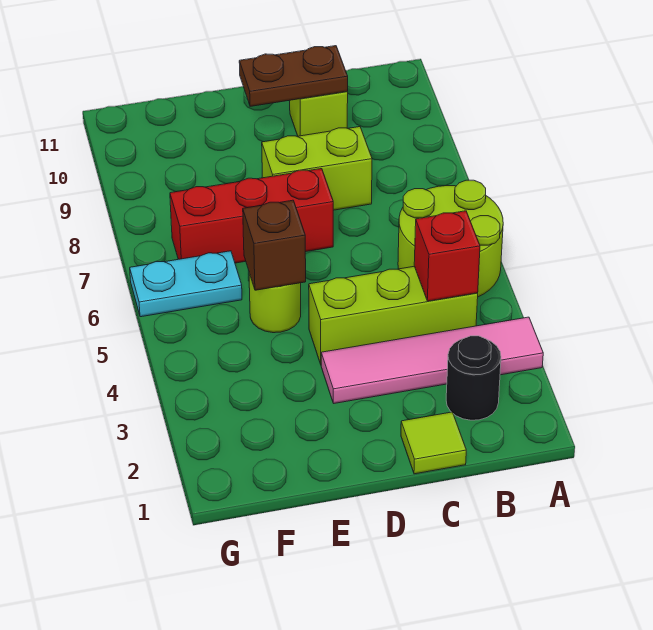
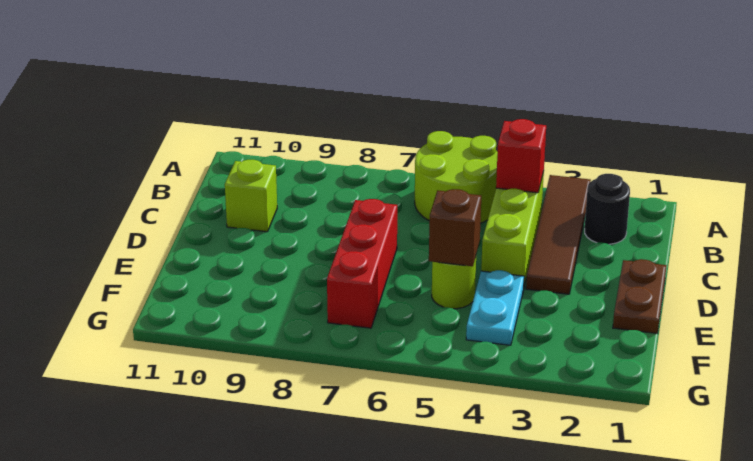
pink tile A3:D3 level 1 -> brown tile A3:D3 level 1
lime tile C1 level 1 -> none
lime brick C8:D8 level 1 -> none
brown plate C10:D10 level 2 -> brown plate D1:E1 level 1
cyan plate F6:G6 level 1 -> cyan plate E4:F4 level 1

